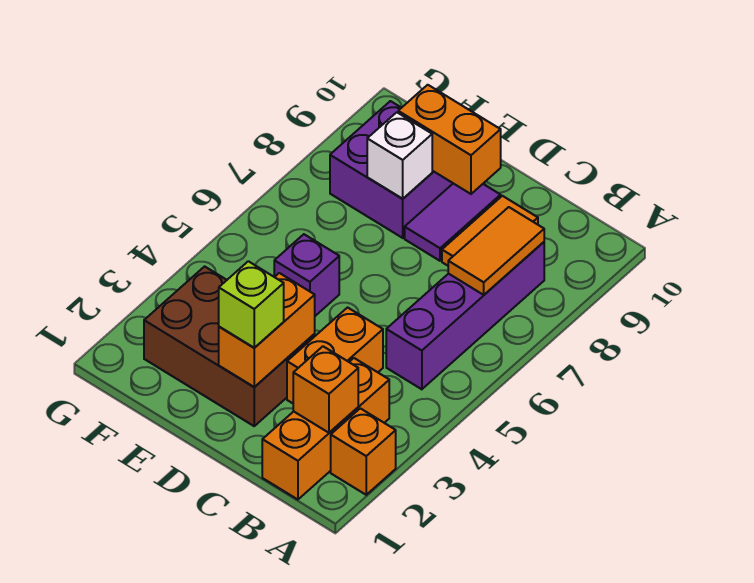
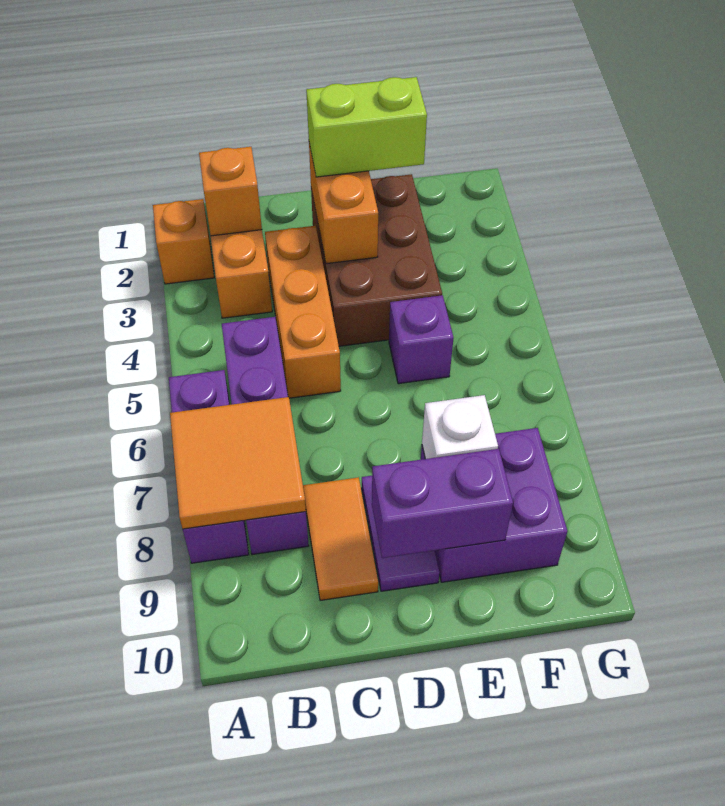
none -> purple brick A6:A8 level 1
orange tile B7:B8 level 2 -> orange tile A7:B8 level 2
orange brick C3:C4 level 1 -> orange brick C3:C5 level 1
brown brick D2:F3 level 1 -> brown brick D2:E4 level 1
lime brick D2 level 3 -> lime brick D2:E2 level 3
orange brick D9:E9 level 2 -> purple brick D9:E9 level 2

